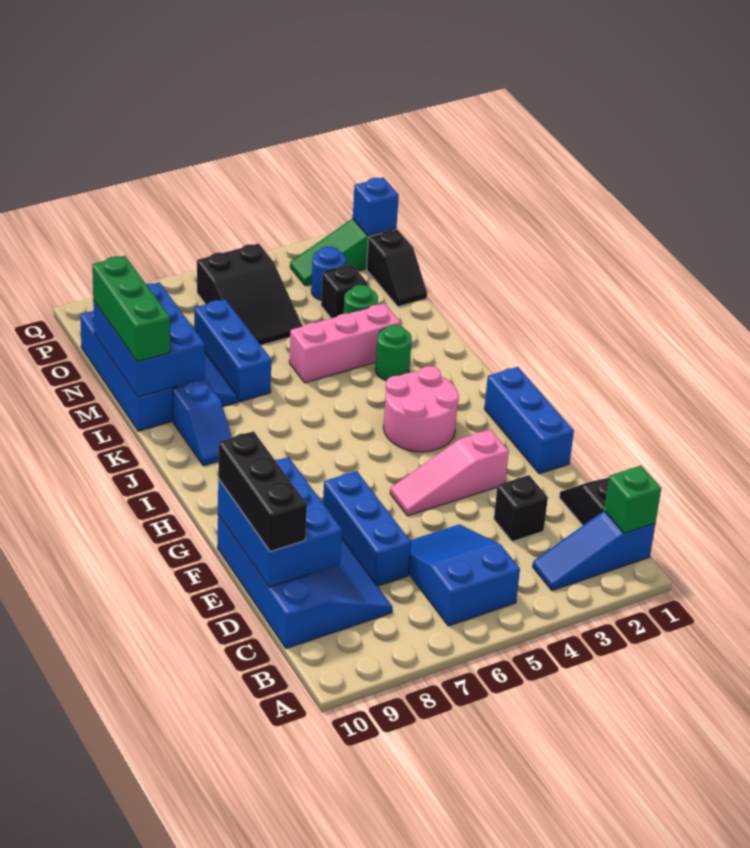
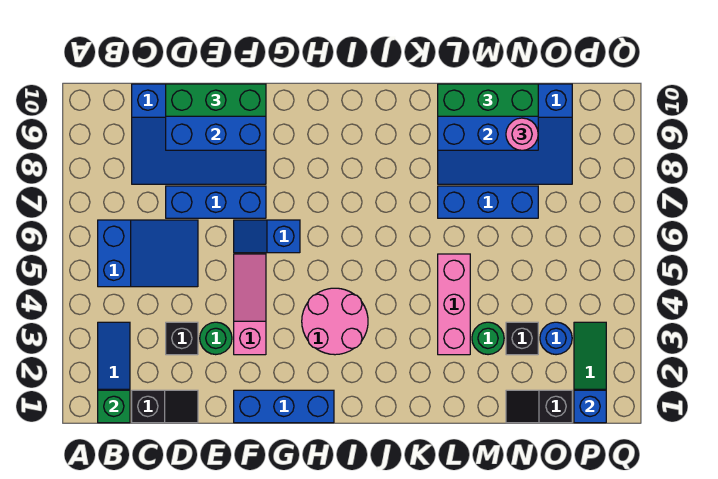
black brick D10:F10 level 3 -> green brick D10:F10 level 3
blue slope J9:K9 level 1 top K -> blue slope F6:G6 level 1 top G
green round brick K3 level 1 -> green round brick E3 level 1
black slope N5:P6 level 1 top P -> none
none -> pink round brick N9 level 3

